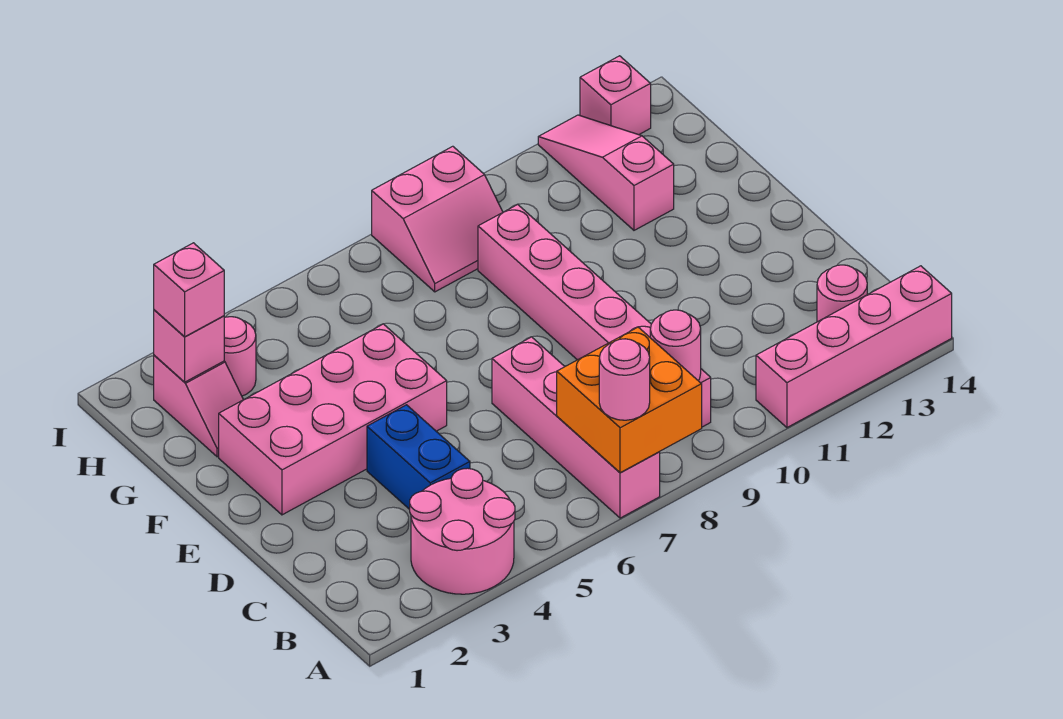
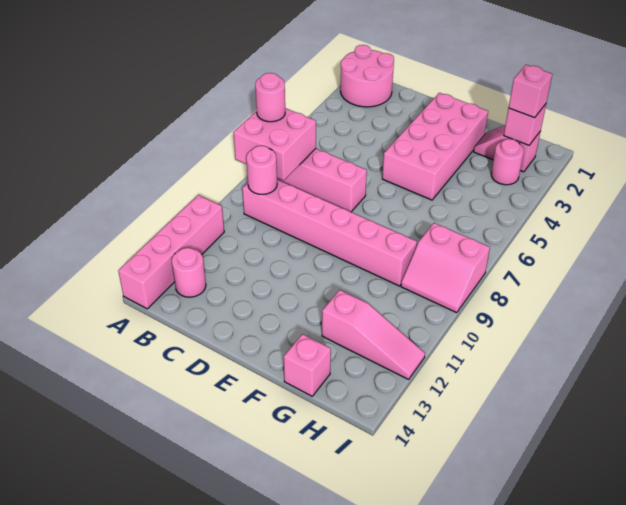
pink round brick A3:B4 level 1 -> pink round brick A1:B2 level 1
orange brick A7:B8 level 2 -> pink brick A7:B8 level 2
blue brick C4:D4 level 1 -> none
pink slope H8:I9 level 1 top I -> pink slope H8:I9 level 1 top 8
pink brick I13 level 1 -> pink brick G14 level 1

